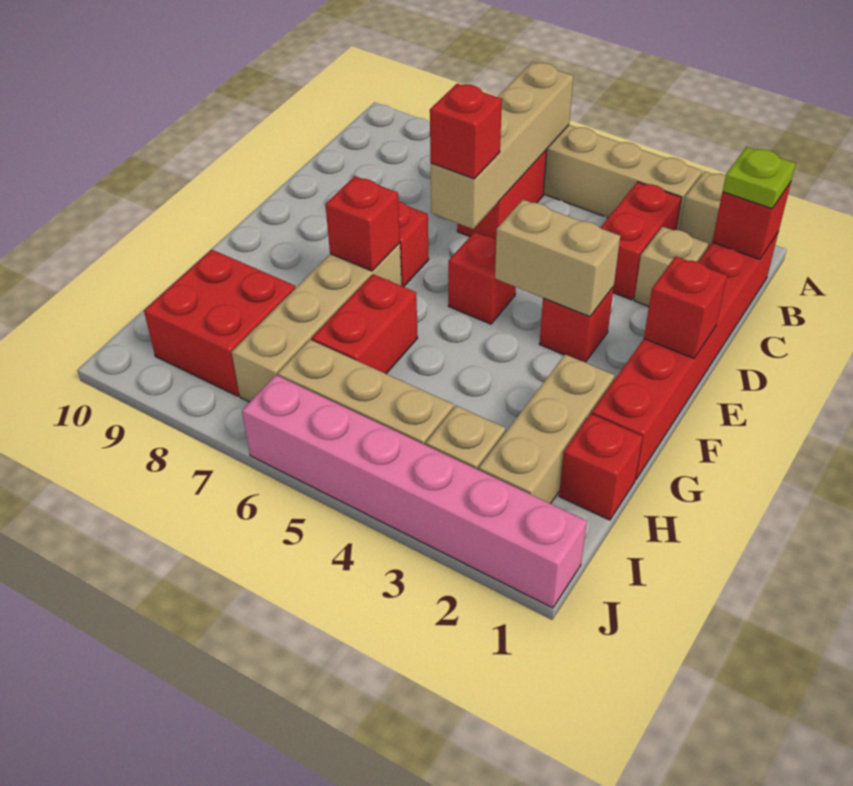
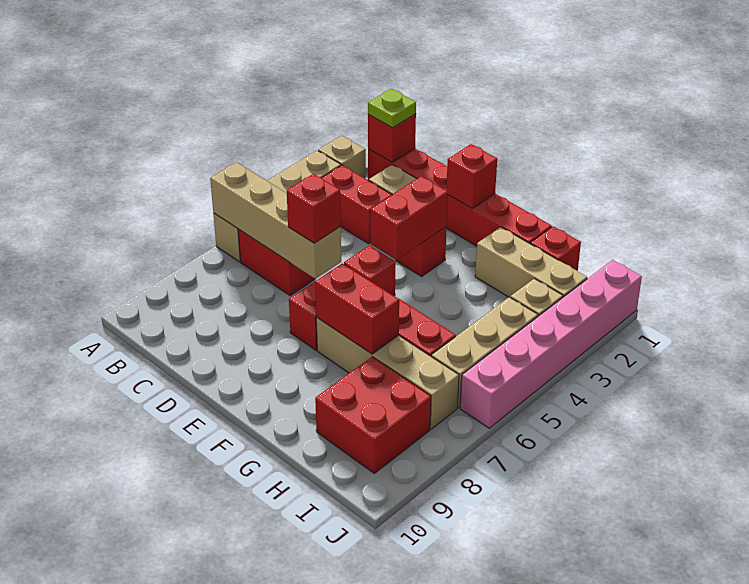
tan brick E3:E4 level 2 -> red brick E3:E4 level 2
red brick F7 level 2 -> red brick F7:G7 level 2

